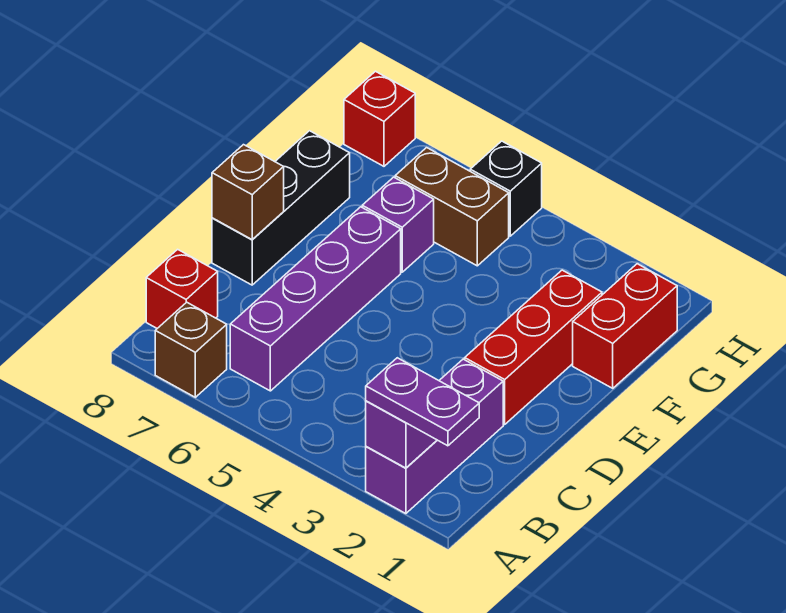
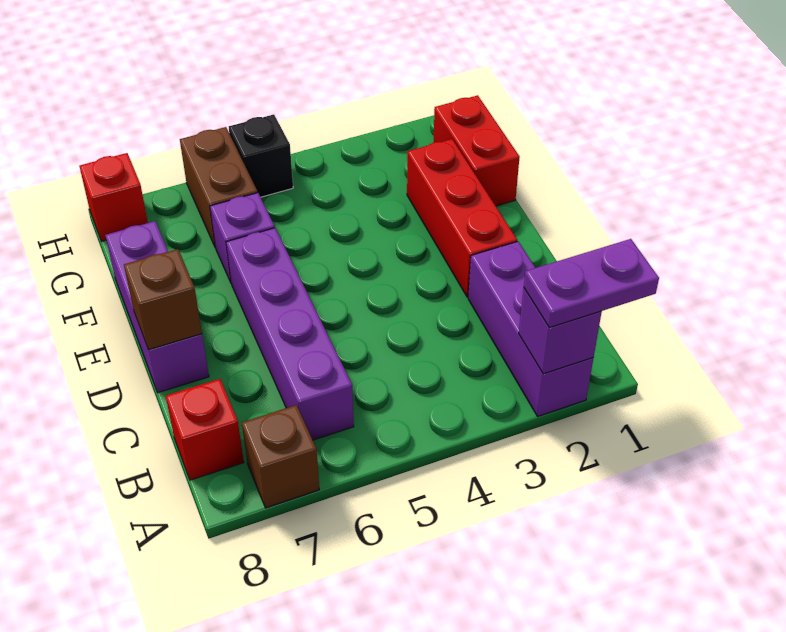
black brick D8:F8 level 1 -> purple brick D8:F8 level 1
brown brick G5:G6 level 1 -> brown brick G6:H6 level 1

